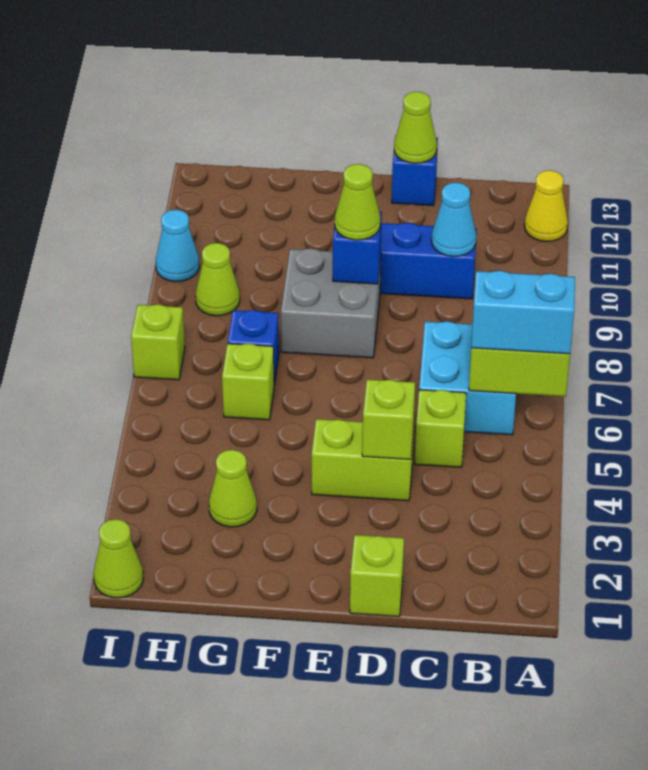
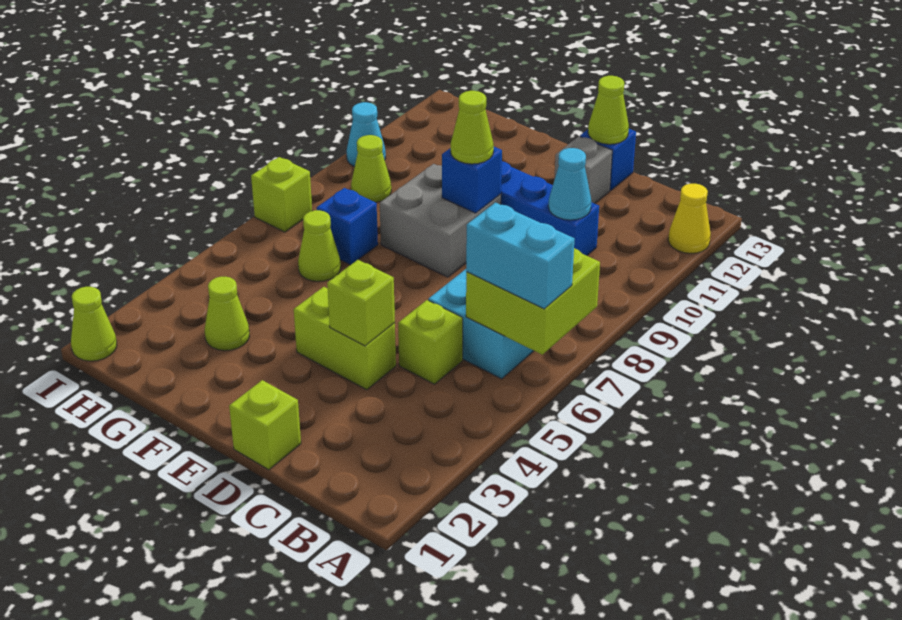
none -> grey brick D12 level 1
lime brick G6 level 1 -> lime cone G6 level 1

